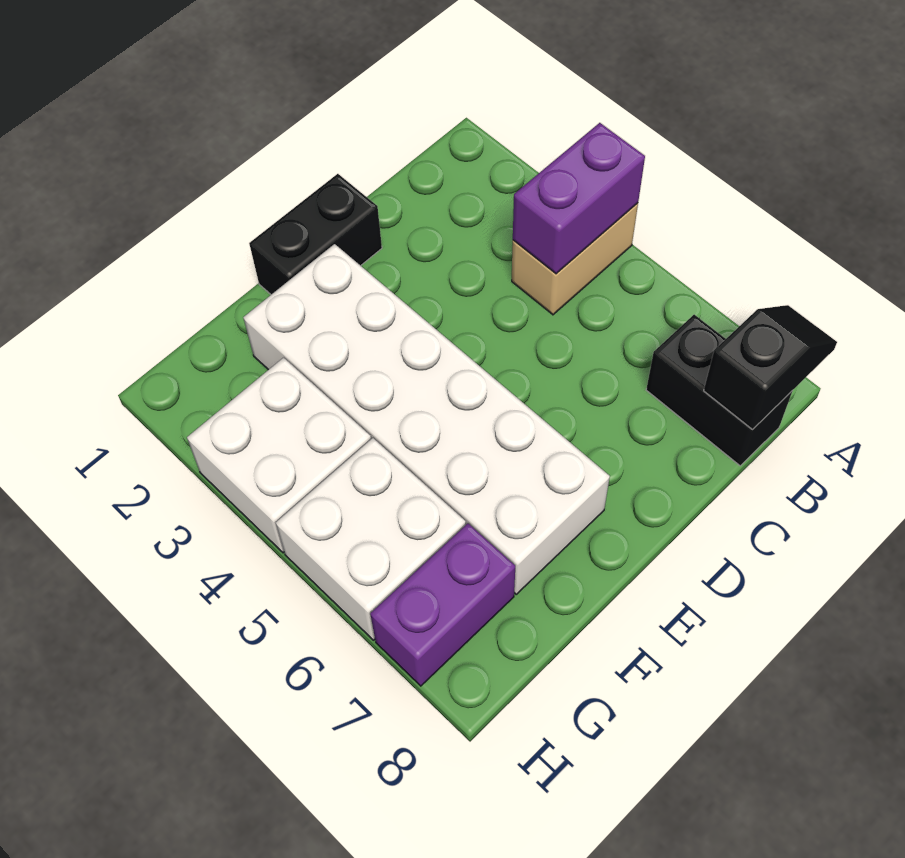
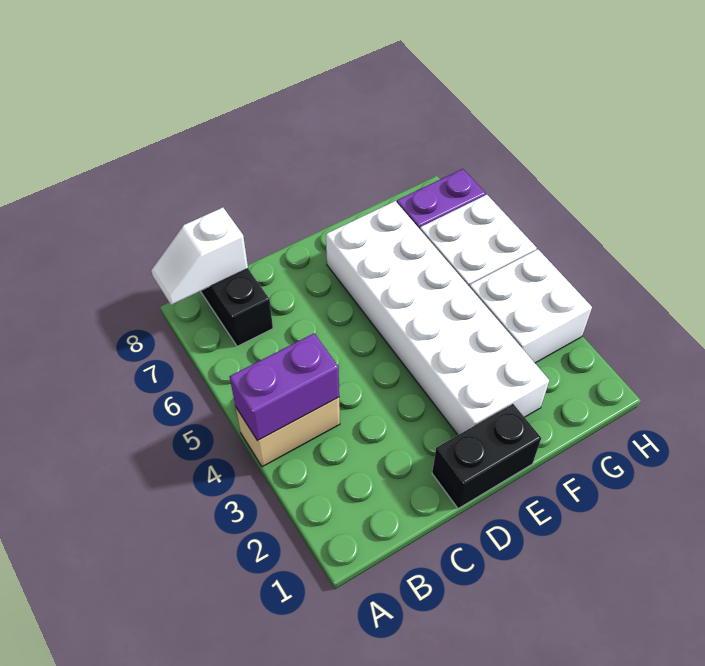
black slope A8:B8 level 2 top B -> white slope A8:B8 level 2 top B

